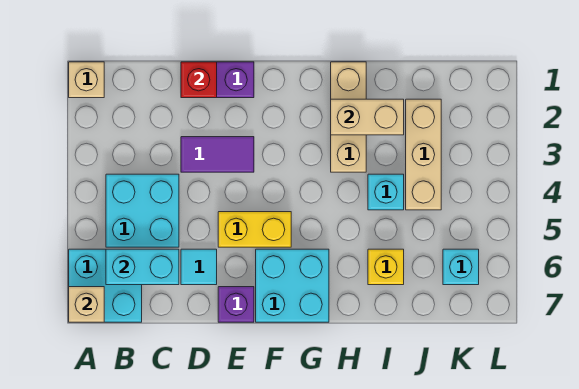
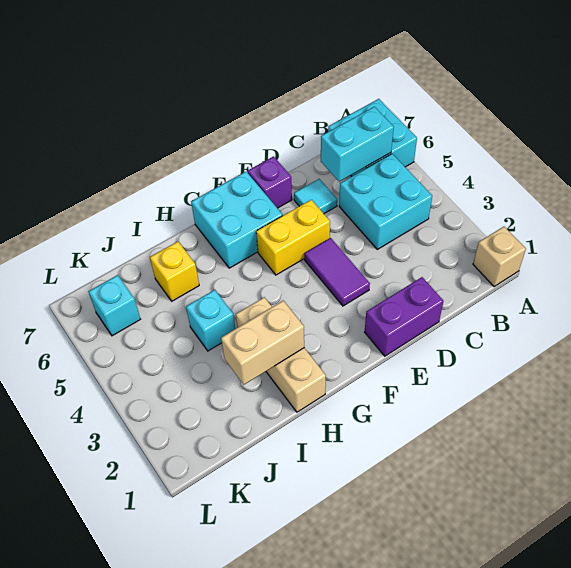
tan brick A7 level 2 -> none
red brick D1 level 2 -> none
purple tile D3:E3 level 1 -> purple tile E3:E4 level 1
tan brick J2:J4 level 1 -> none

